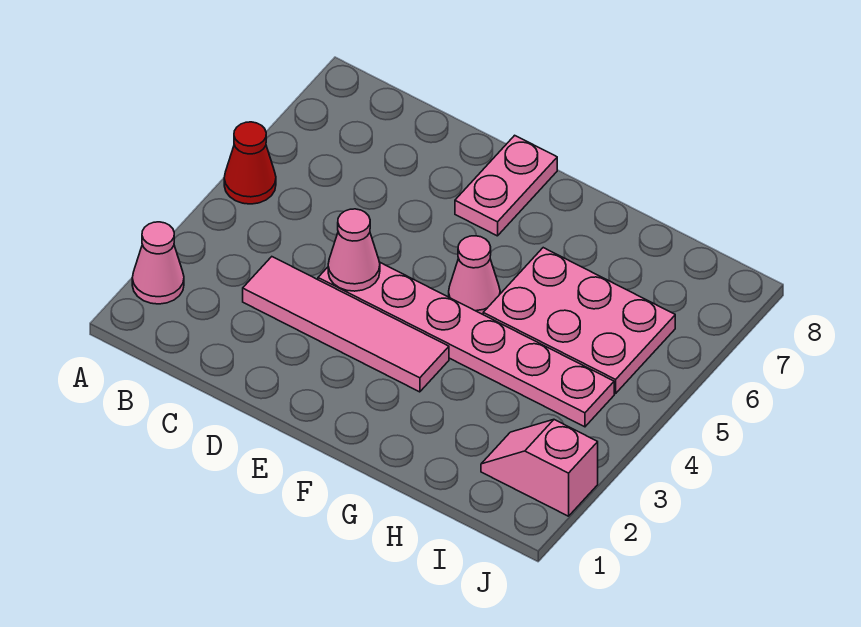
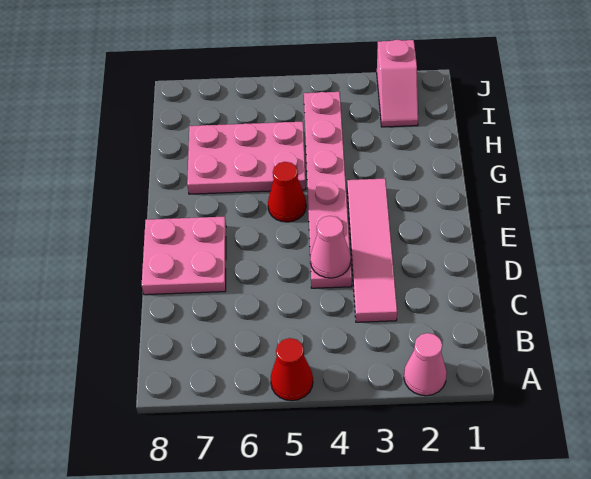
pink plate E7:E8 level 1 -> pink plate D7:E8 level 1
pink cone F5 level 1 -> red cone F5 level 1
pink plate G5:I6 level 1 -> pink plate G5:H7 level 1

